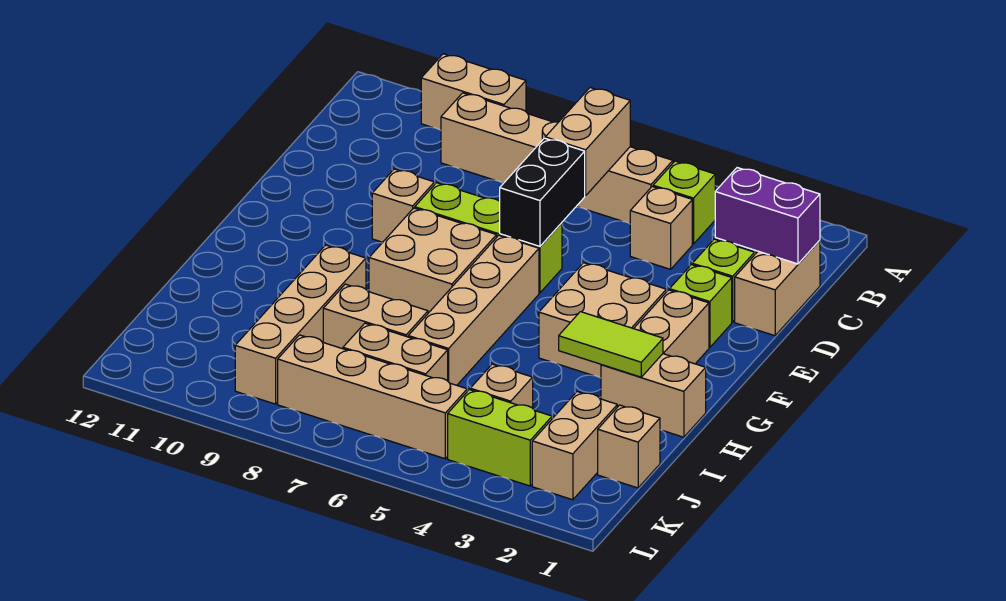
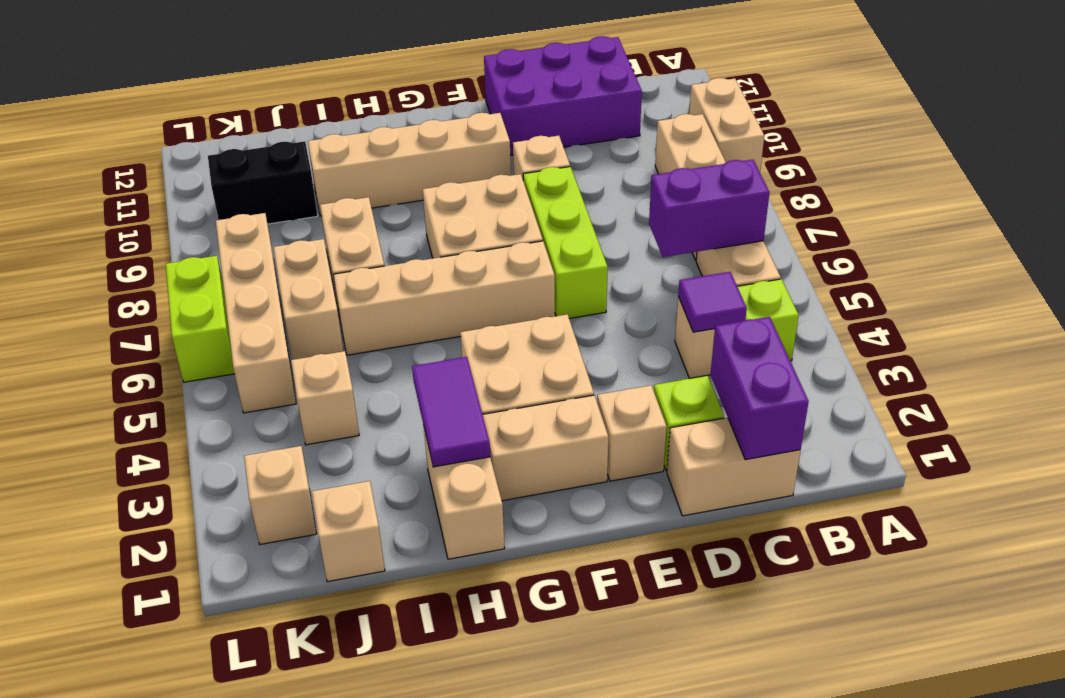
tan brick B6:C6 level 2 -> purple brick B6:C6 level 2
none -> purple tile C4 level 2
none -> purple brick C11:E12 level 1
black brick D6:E6 level 2 -> black brick J10:K10 level 1
lime brick E2 level 1 -> tan brick E2 level 1
lime tile H2:H3 level 2 -> purple tile H2:H3 level 2
tan brick H9:K9 level 1 -> tan brick F10:I10 level 1
tan brick J2:K2 level 1 -> tan brick K2 level 1
lime brick K3:K4 level 1 -> lime brick L6:L7 level 1

